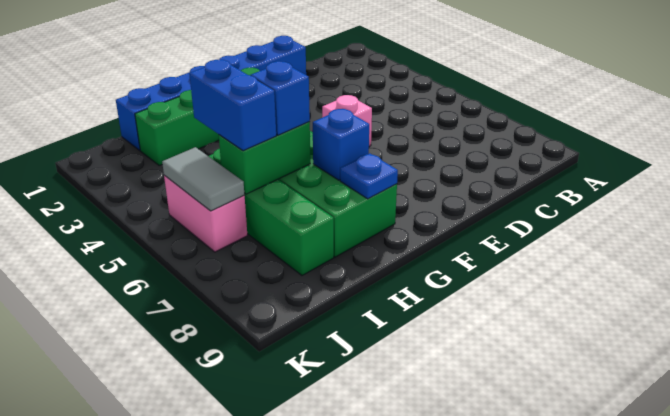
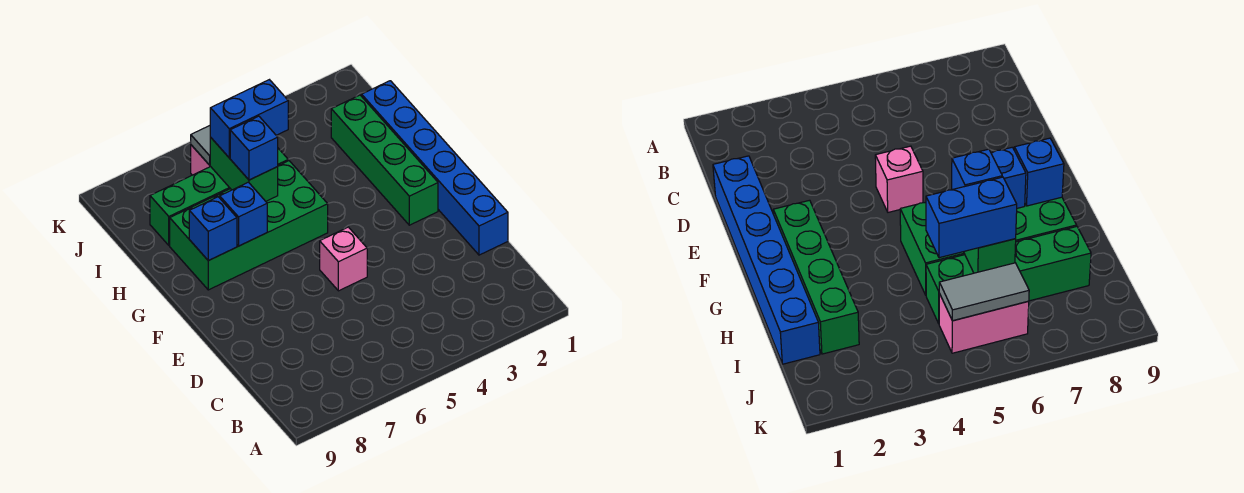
blue plate G8 level 2 -> blue brick G8 level 2

